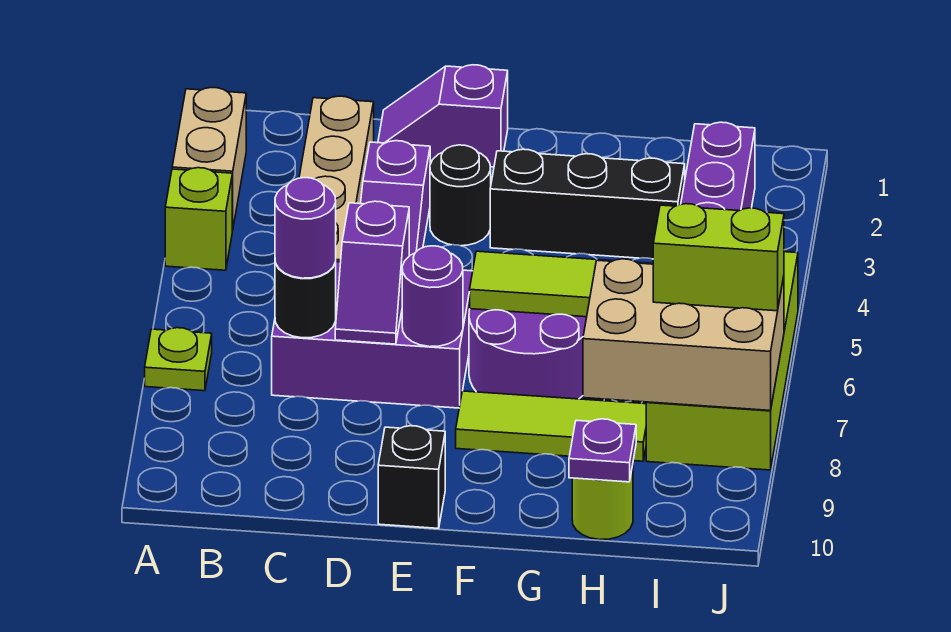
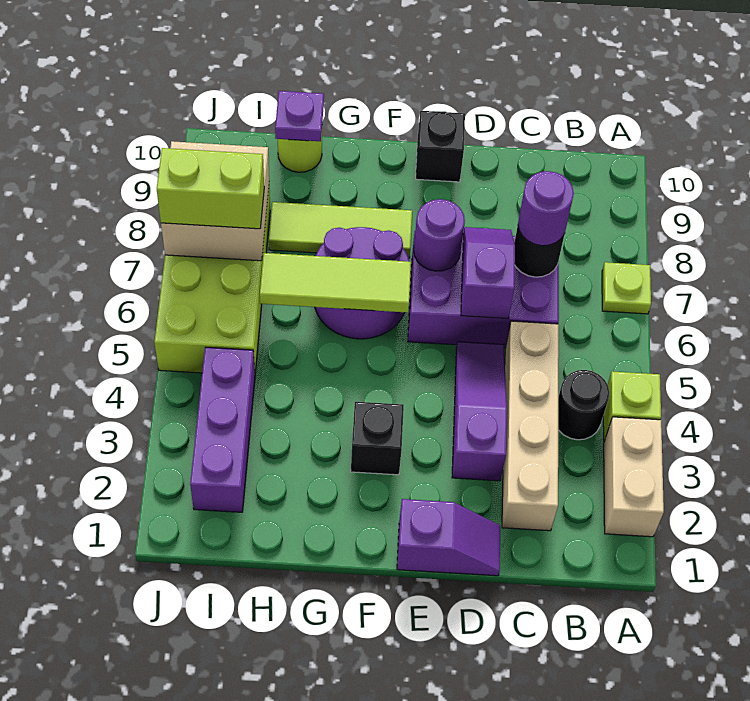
black round brick E3 level 1 -> black round brick B4 level 1
black brick F3:H3 level 1 -> black brick F3 level 1
tan brick H7:J8 level 2 -> tan brick I7:J8 level 2

